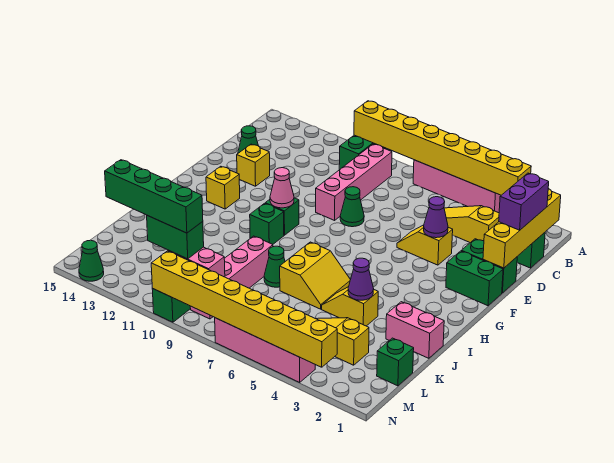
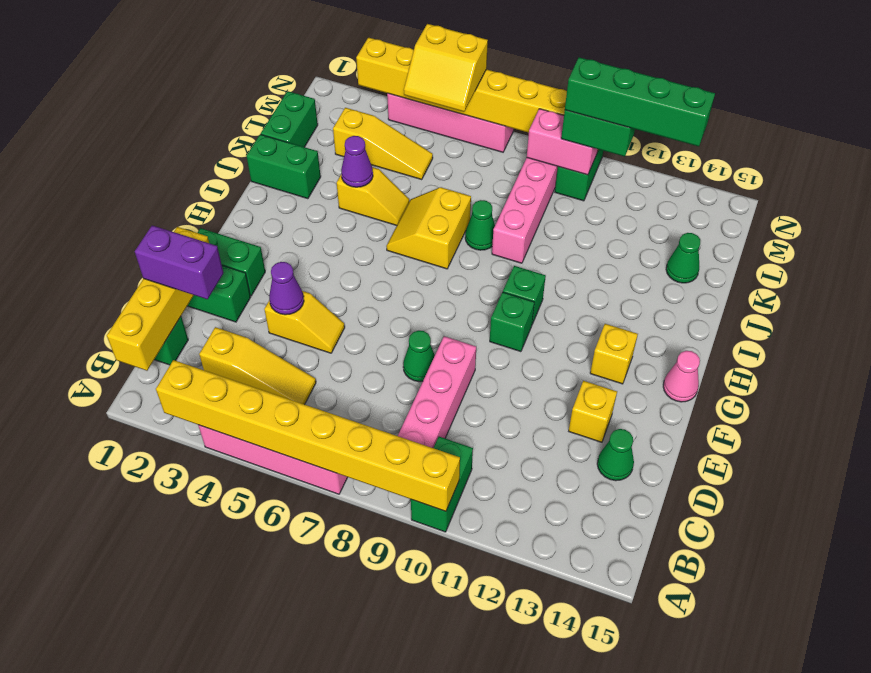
purple brick C1:D1 level 3 -> purple brick D1:D2 level 3
pink cone G10 level 2 -> pink cone G15 level 1
pink brick J1:J2 level 1 -> green brick J1:J2 level 1
green brick L1 level 1 -> green brick K1:L1 level 1
none -> yellow slope M5:N6 level 3 top N
green cone N14 level 1 -> green cone K14 level 1

